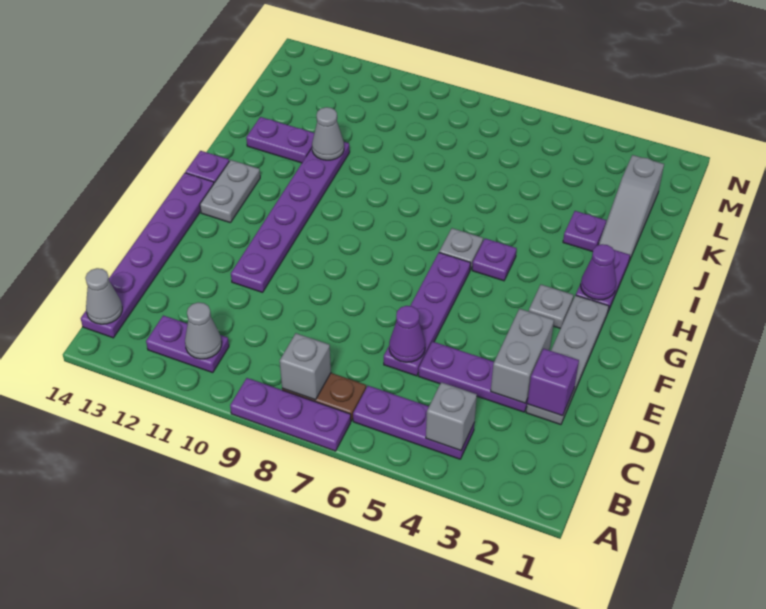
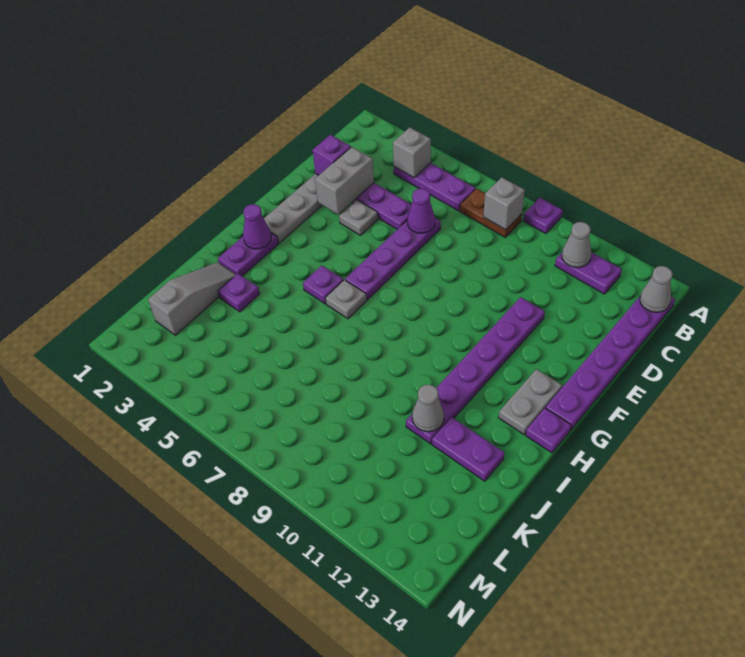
purple plate A7:A9 level 1 -> purple plate A9 level 1
grey plate G3 level 1 -> grey plate E4 level 1

